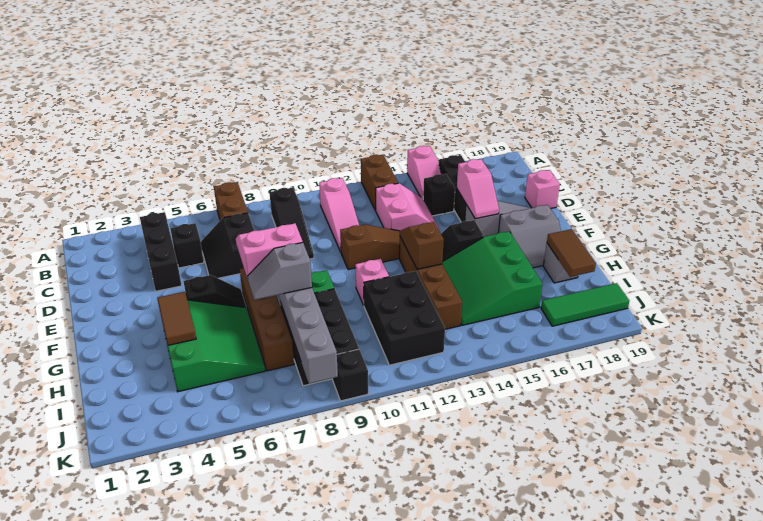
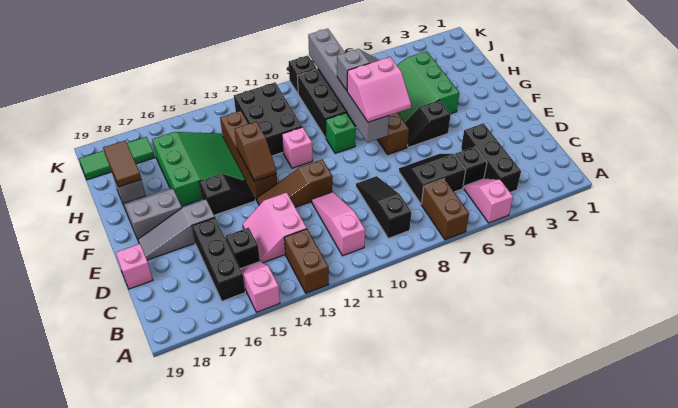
black slope C6:D7 level 1 top 7 -> black slope C6:D7 level 1 top C
pink slope D16:E16 level 2 top D -> pink slope A5:B5 level 1 top A
brown tile G4:H4 level 2 -> none

